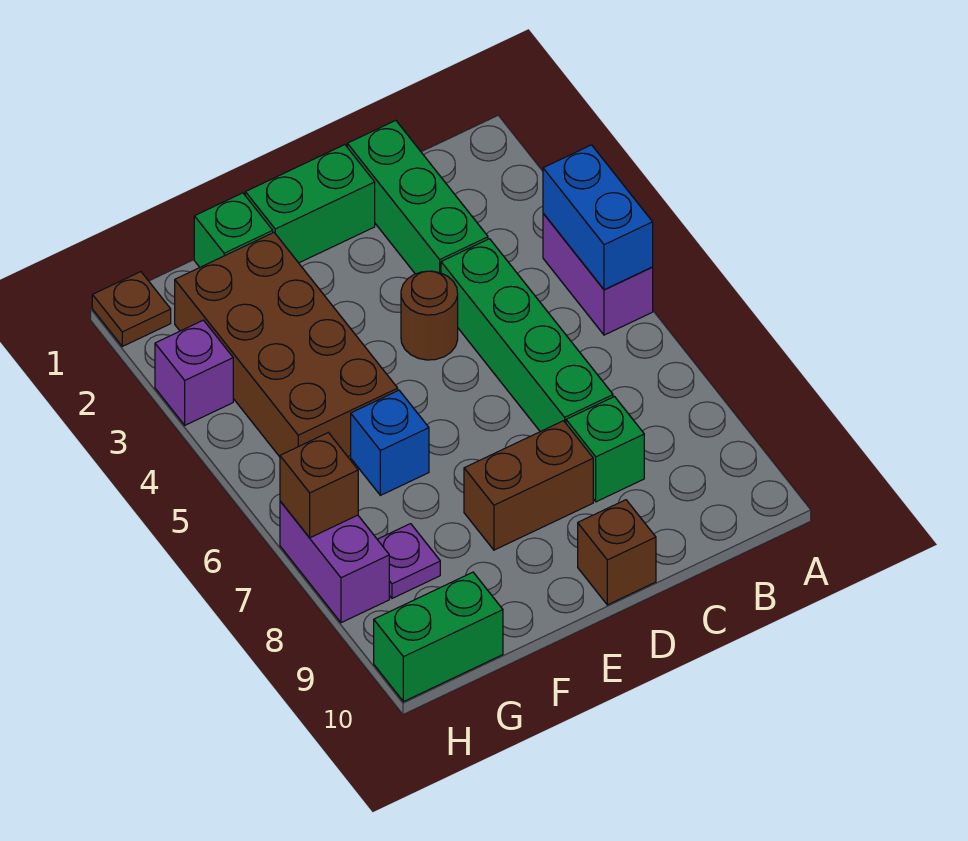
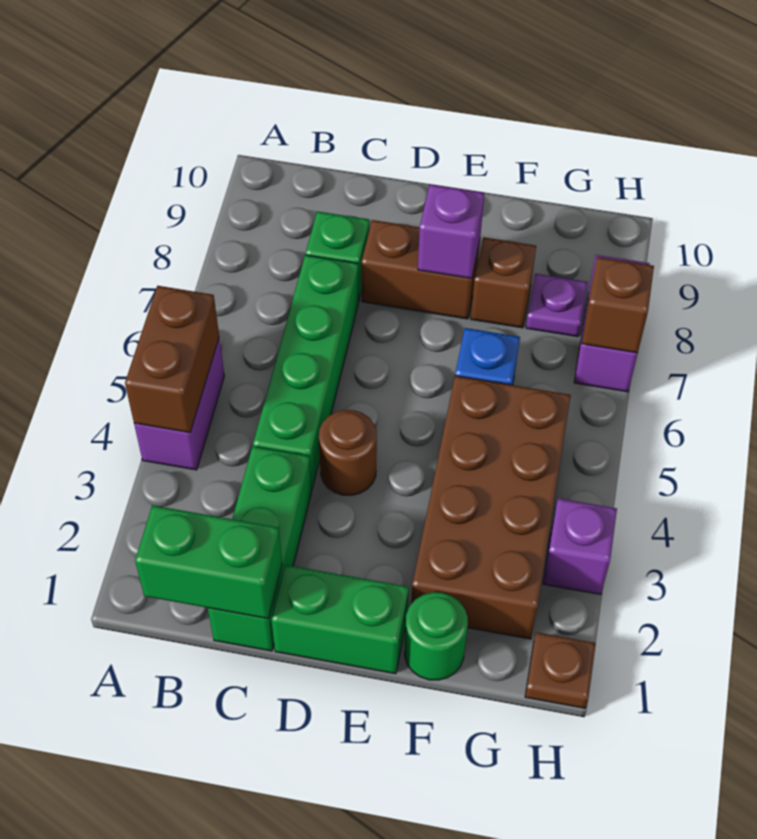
blue brick A4:A5 level 2 -> brown brick A4:A5 level 2
brown brick D10 level 1 -> brown brick F8 level 1
none -> purple brick E8 level 2
green brick F1 level 1 -> green round brick F1 level 1
green brick G10:H10 level 1 -> green brick B1:C1 level 2

